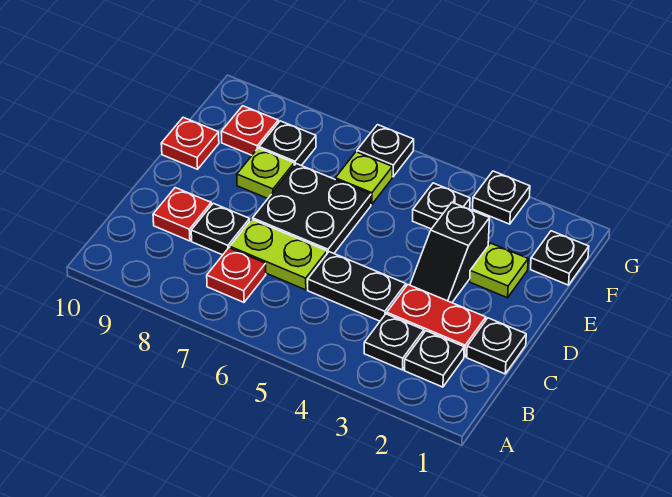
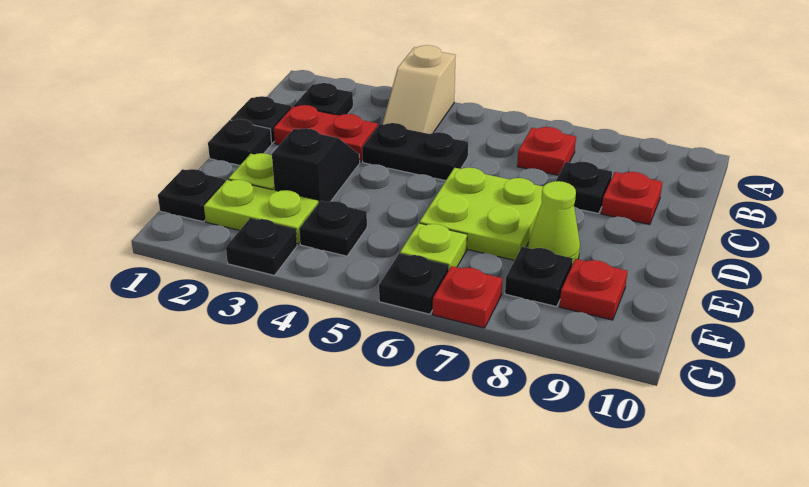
none -> tan slope A4:B4 level 1 top A
black plate B3 level 1 -> black plate D1 level 1
lime plate C6:C7 level 1 -> lime plate F2:F3 level 1
black plate D6:E7 level 1 -> lime plate D6:E7 level 1
lime plate E8 level 1 -> lime cone E8 level 1
red plate E10 level 1 -> red plate G7 level 1

